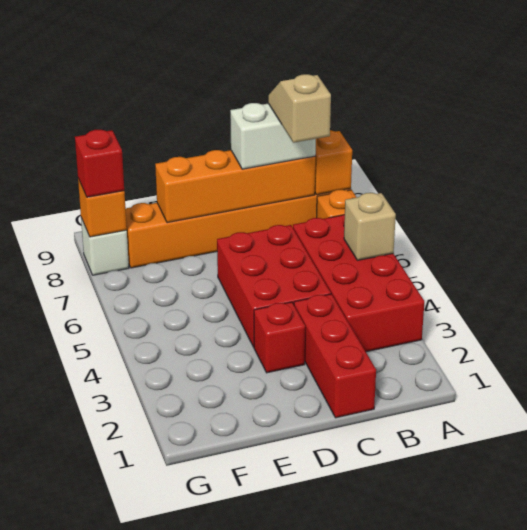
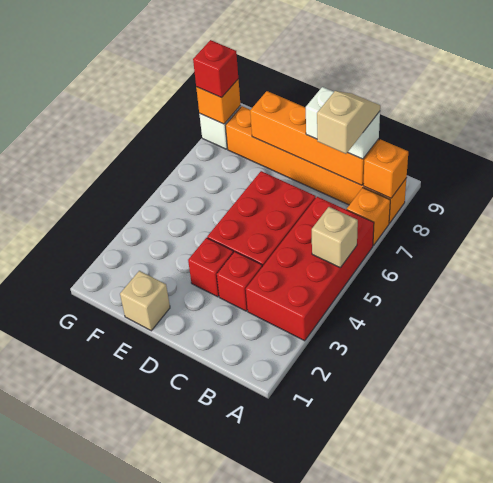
red brick C1:C3 level 1 -> red brick C3 level 1
none -> tan brick E1 level 1

